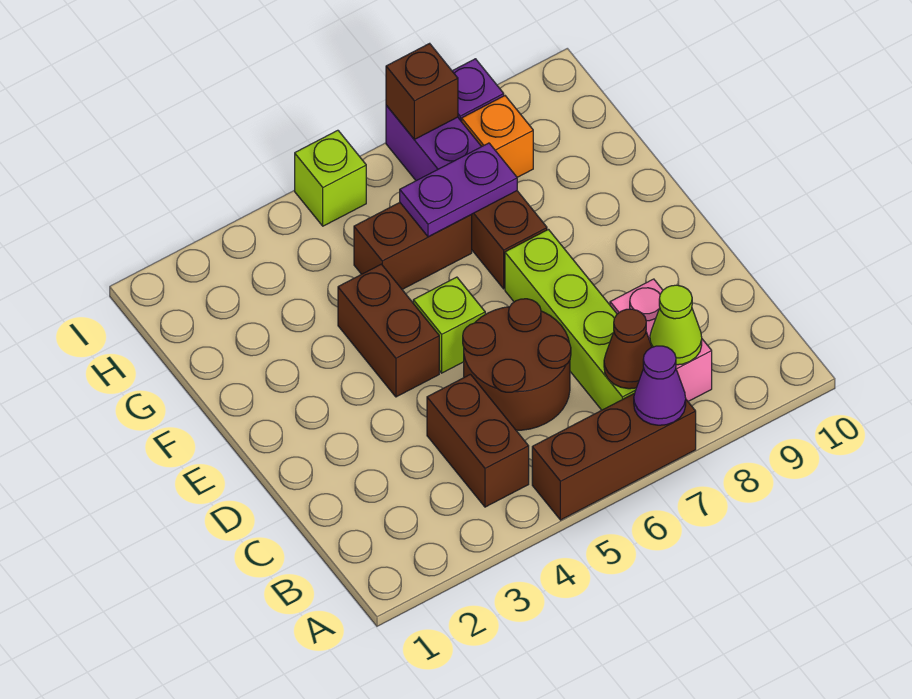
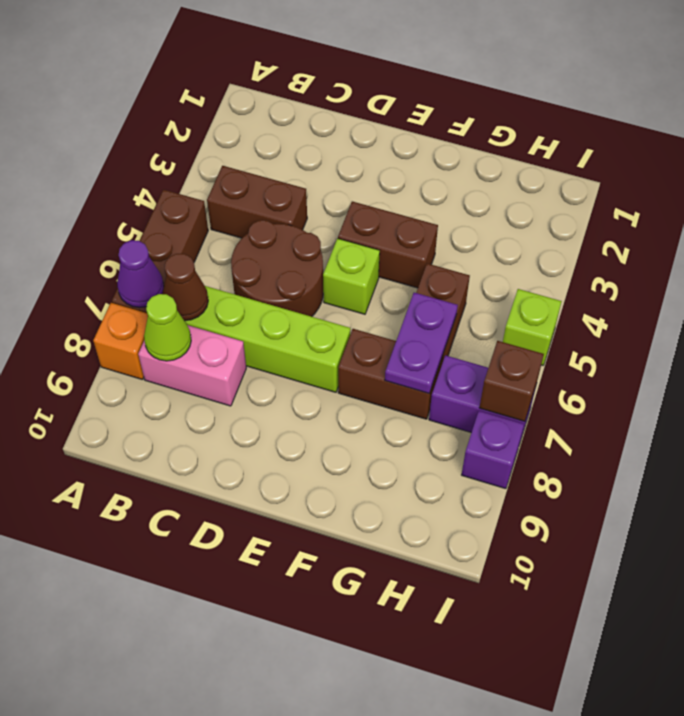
orange brick H8 level 1 -> orange brick A8 level 1

